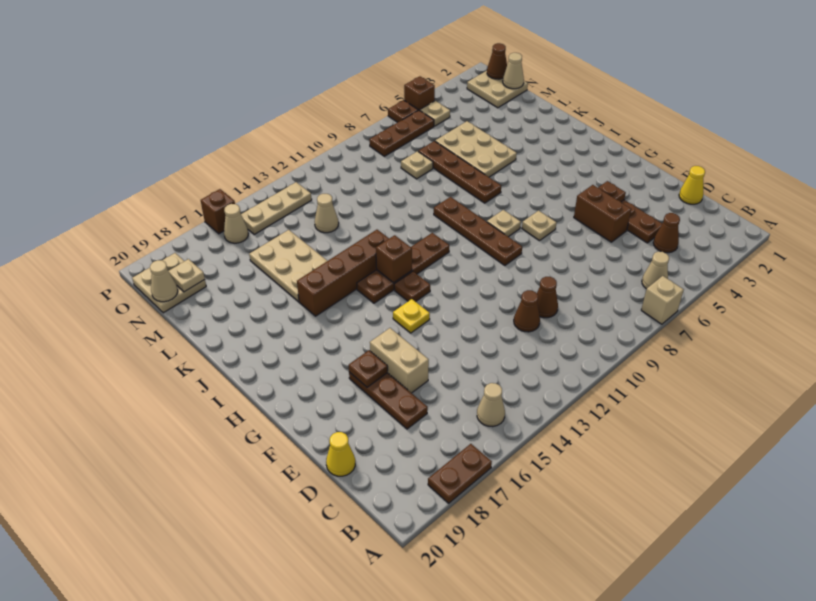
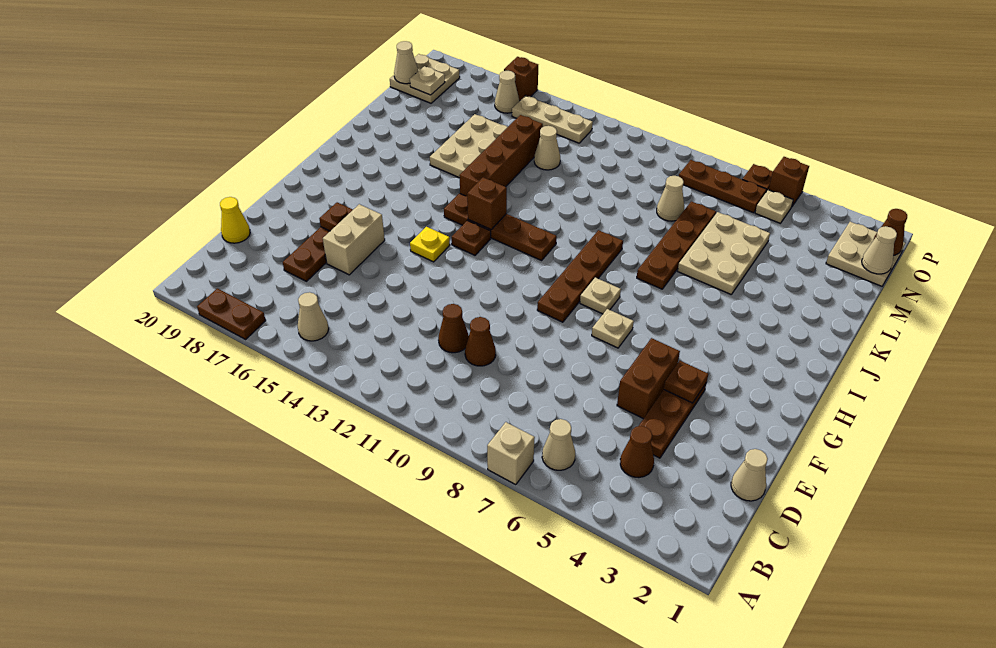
yellow cone D1 level 1 -> tan cone D1 level 1
brown brick J13:J16 level 1 -> brown brick J14:M14 level 1
tan plate M8 level 1 -> tan cone M8 level 1

